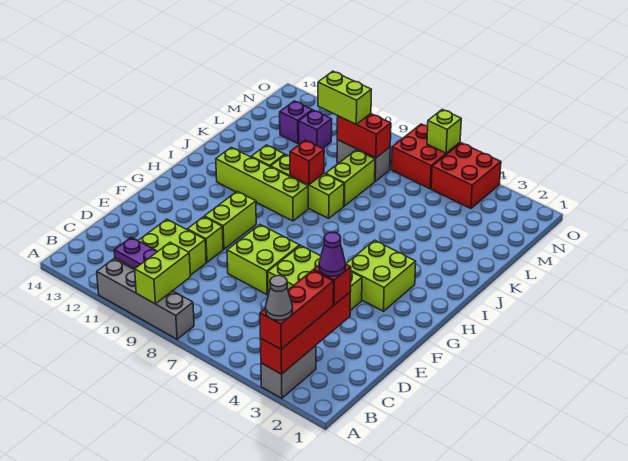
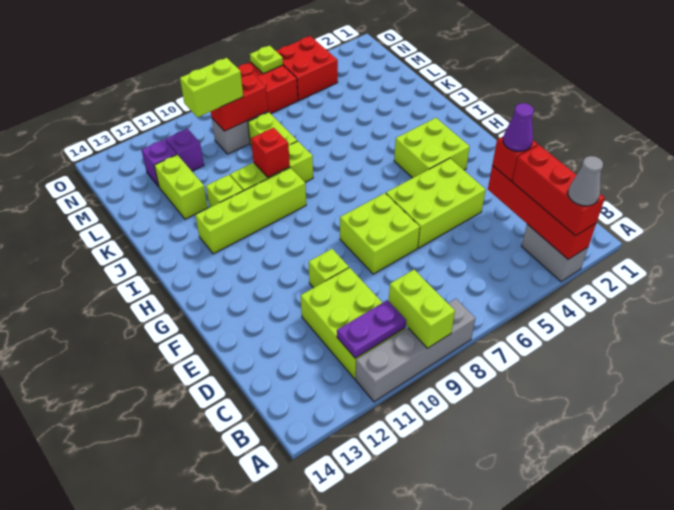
lime brick F10:G10 level 1 -> lime brick K12:L12 level 1
lime brick O6 level 2 -> lime plate O6 level 2

